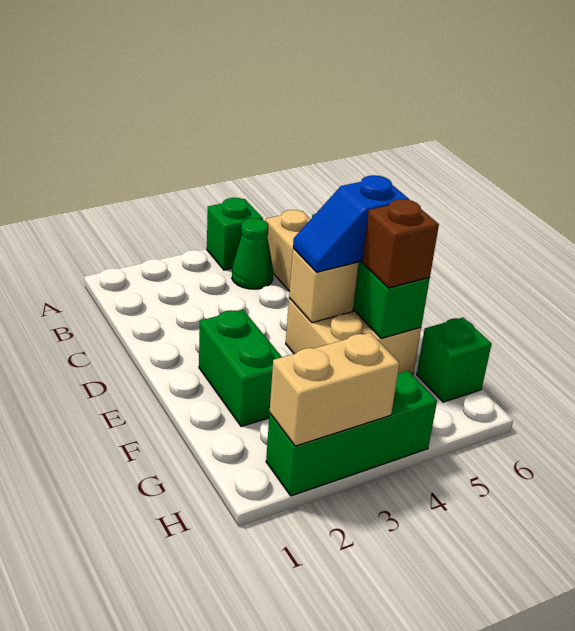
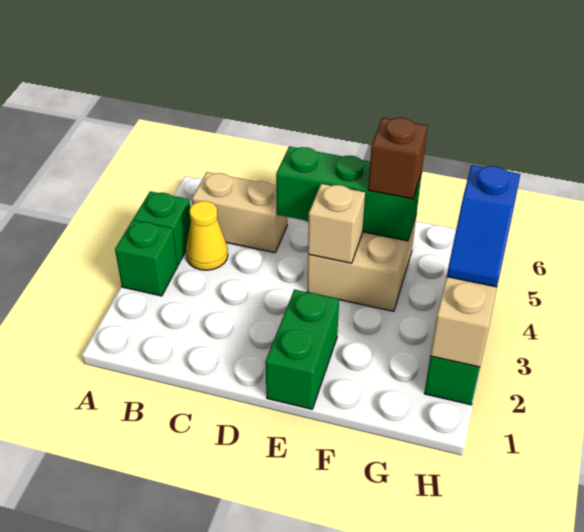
green cone B4 level 1 -> yellow cone B4 level 1
green brick E2:F2 level 1 -> green brick E1:E2 level 1
blue slope E4:E5 level 3 top 5 -> blue slope H3:H4 level 3 top 4
green brick G6 level 1 -> green brick A3 level 1

